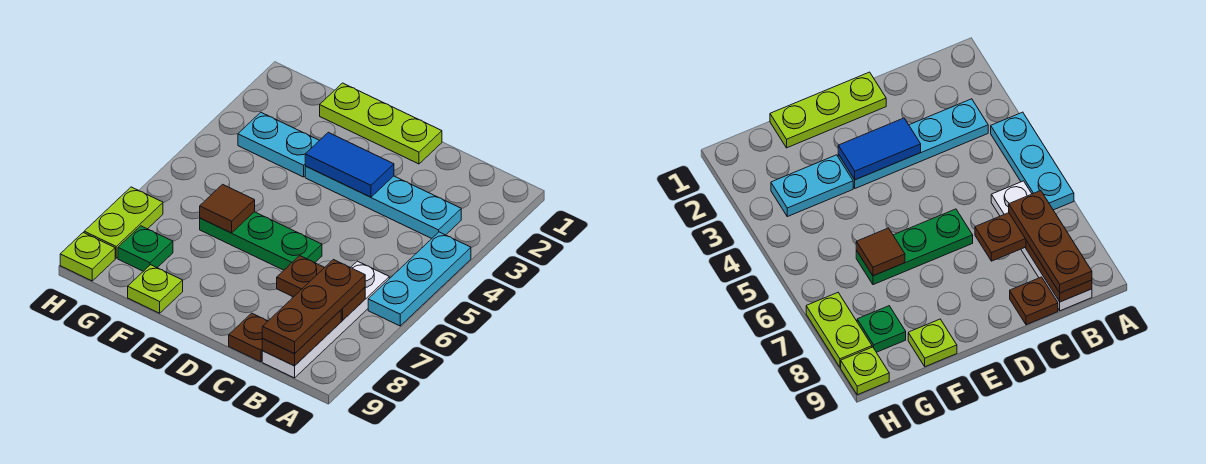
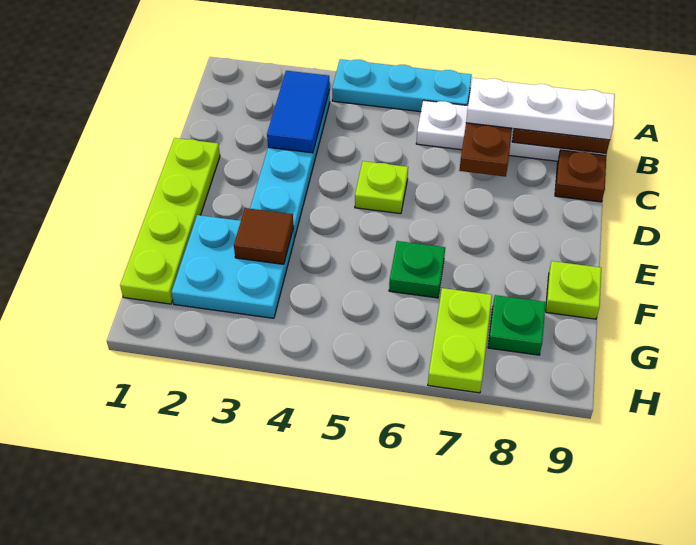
brown plate B7:B9 level 3 -> white plate B7:B9 level 3
lime plate D1:F1 level 1 -> lime plate D1:G1 level 1
blue tile D3:E3 level 2 -> blue tile B3:C3 level 2
green plate D6:F6 level 1 -> green plate F6 level 1
cyan plate F3:G3 level 1 -> cyan plate F2:G3 level 1
brown tile F6 level 2 -> brown tile F3 level 2
lime plate H7:H8 level 1 -> lime plate G7:H7 level 1
lime plate H9 level 1 -> lime plate D5 level 1

